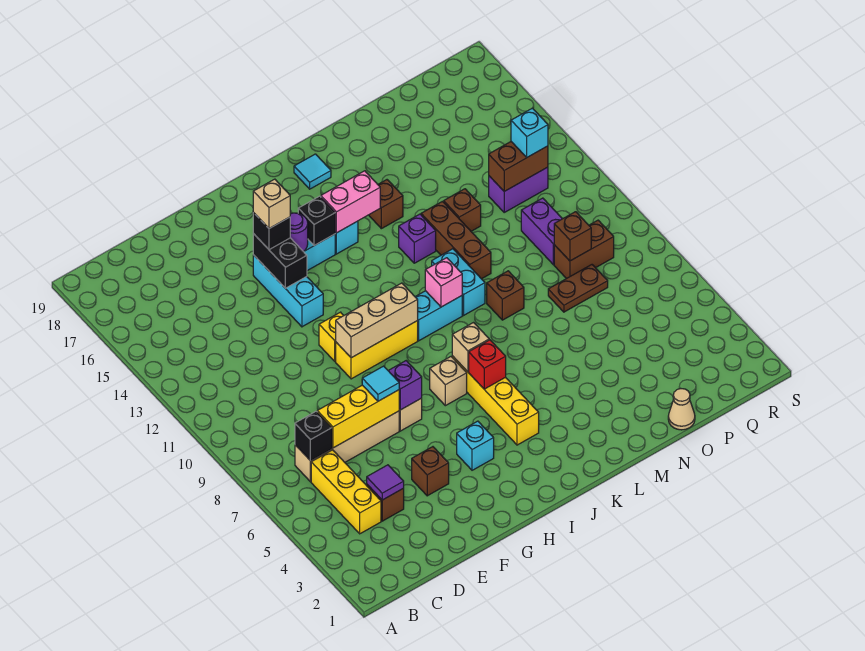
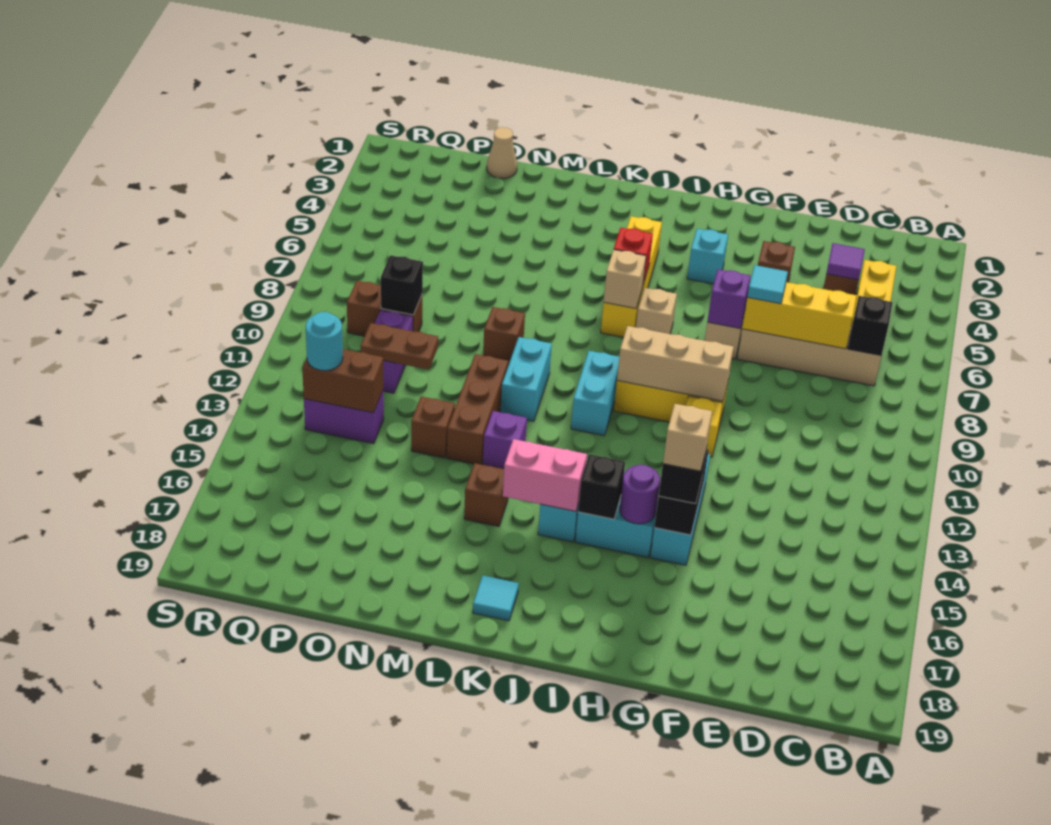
cyan brick J10:K10 level 1 -> cyan brick J10:J11 level 1
pink brick K10 level 2 -> none
brown plate O8:P8 level 1 -> brown plate O11:P11 level 2
brown brick P9 level 2 -> black brick P9 level 2
cyan brick Q13 level 3 -> cyan round brick Q13 level 3

